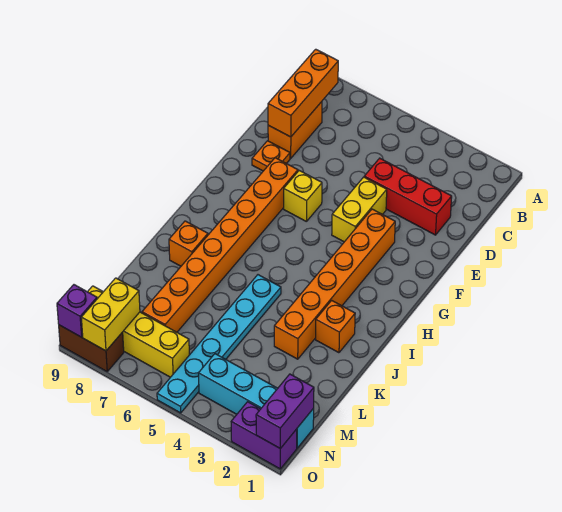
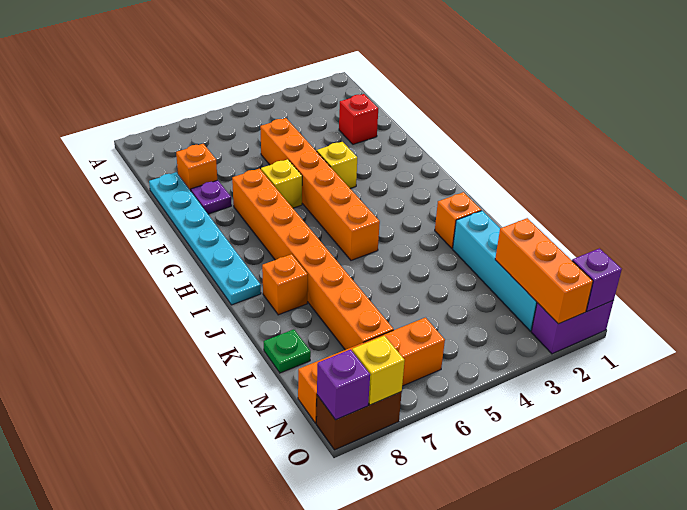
orange brick B8:D8 level 2 -> orange brick M2:O2 level 2
orange brick C8:D8 level 1 -> orange brick D8 level 1
red brick D2:D4 level 1 -> red brick D2 level 1
yellow brick E4:F4 level 1 -> yellow brick F4 level 1
orange plate E8 level 1 -> purple plate E8 level 1
orange brick F3:K3 level 1 -> orange brick D5:I5 level 1
cyan plate J5:O5 level 1 -> cyan plate D9:I9 level 1
none -> green plate L9 level 1
cyan brick N1:N4 level 1 -> cyan brick K2:N2 level 1
purple brick N1:O1 level 2 -> purple brick O1 level 2
yellow brick N6:N9 level 1 -> orange brick N6:N9 level 1
yellow brick N8:O8 level 2 -> yellow brick O8 level 2

